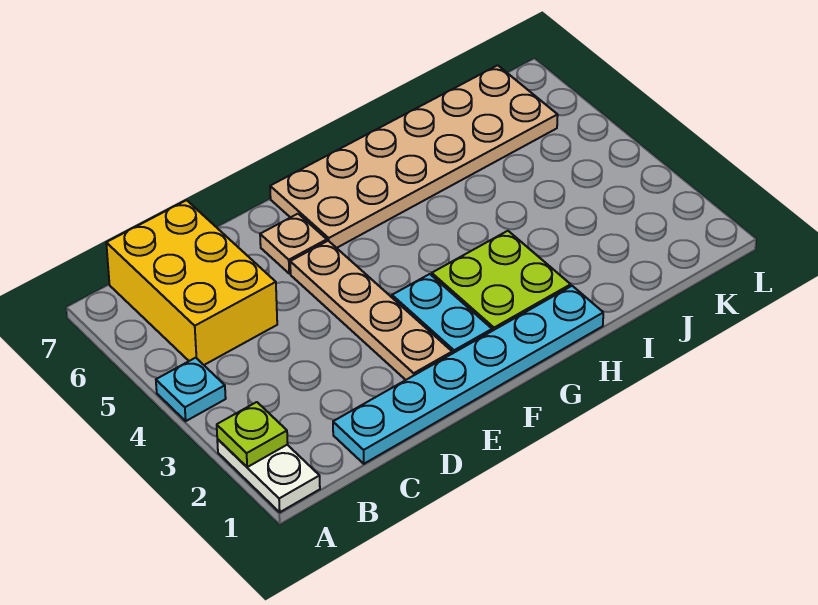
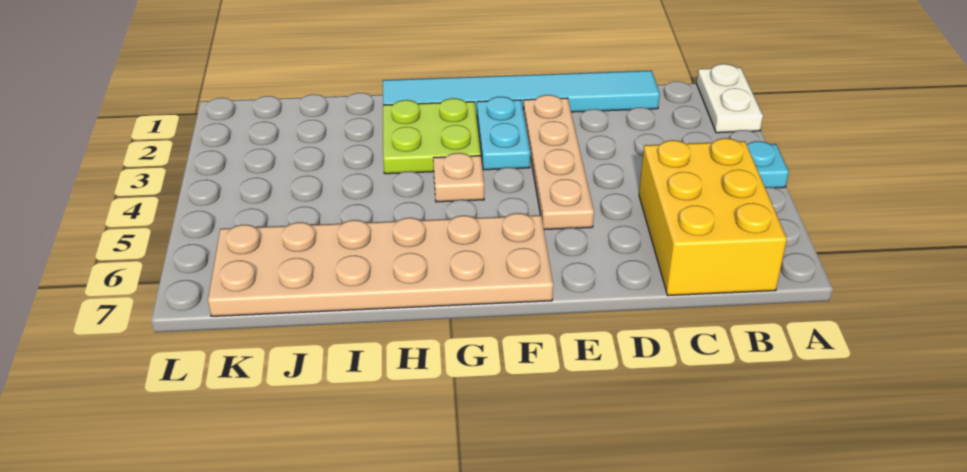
lime plate A2 level 2 -> none
cyan plate C1:H1 level 1 -> cyan tile C1:H1 level 1
tan plate E6 level 1 -> tan plate G4 level 1

